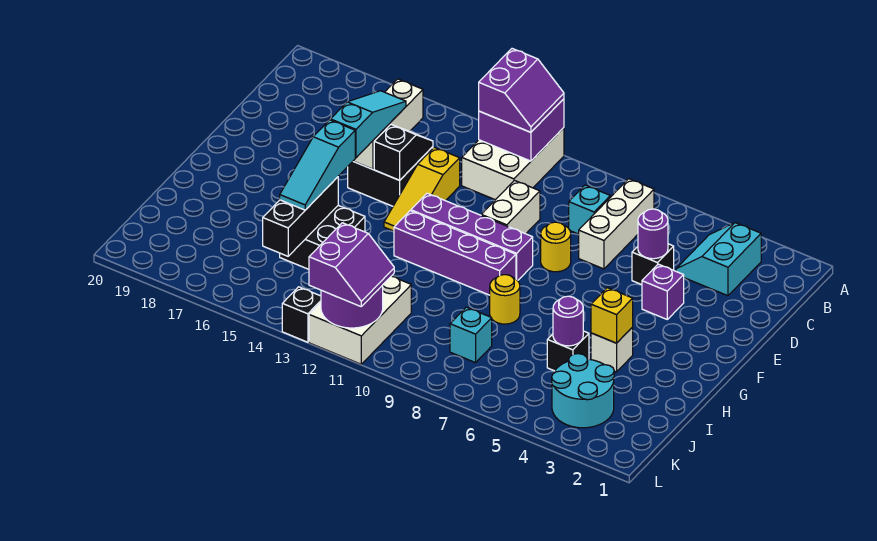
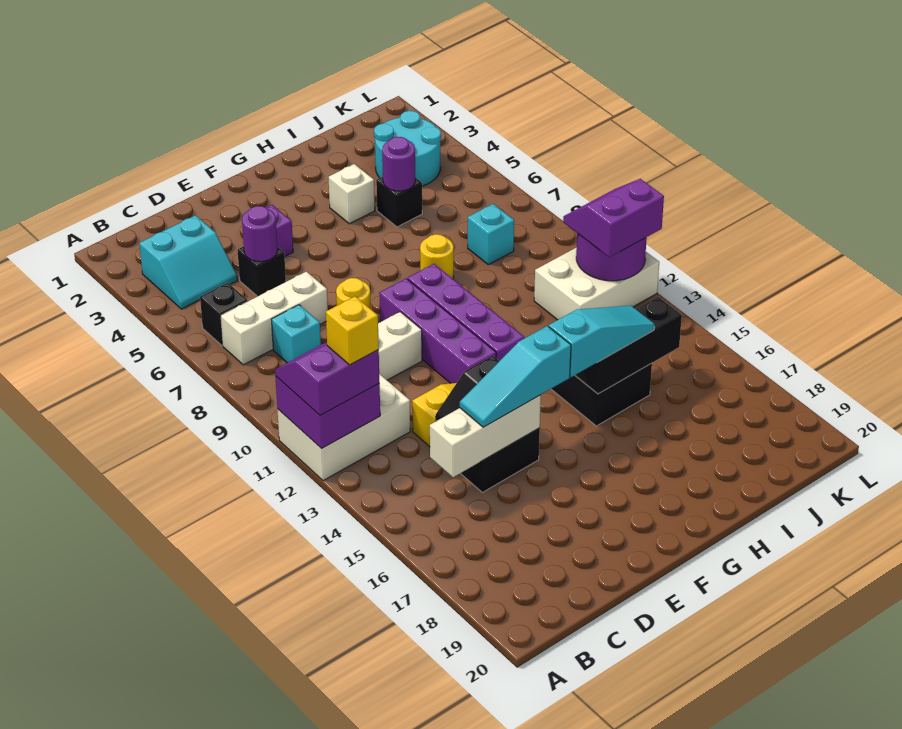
yellow brick H4 level 2 -> yellow brick B12 level 4
black brick L13 level 1 -> black brick B6 level 1

